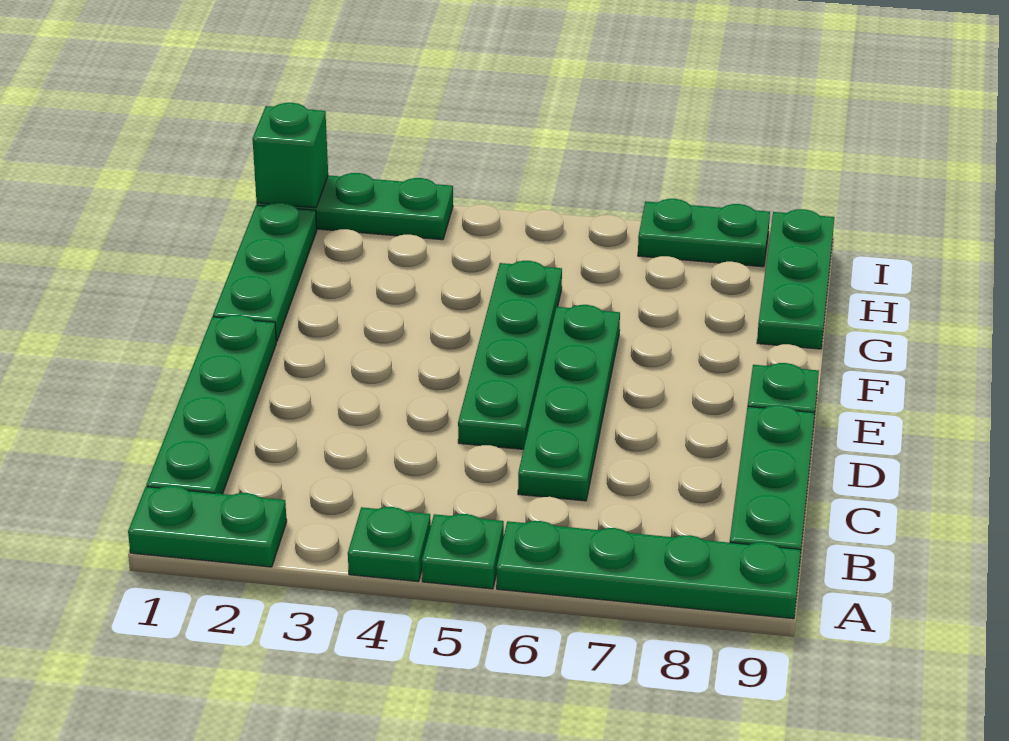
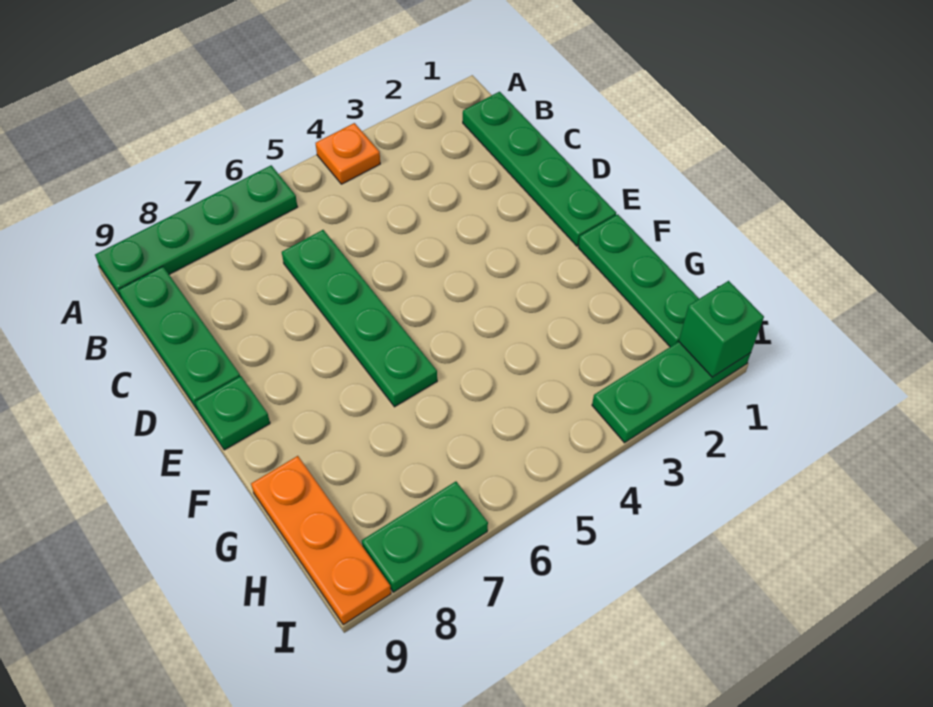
green plate A1:A2 level 1 -> none
green plate A4 level 1 -> orange plate A4 level 1
green plate A5 level 1 -> none
green plate D5:G5 level 1 -> none
green plate G9:I9 level 1 -> orange plate G9:I9 level 1

